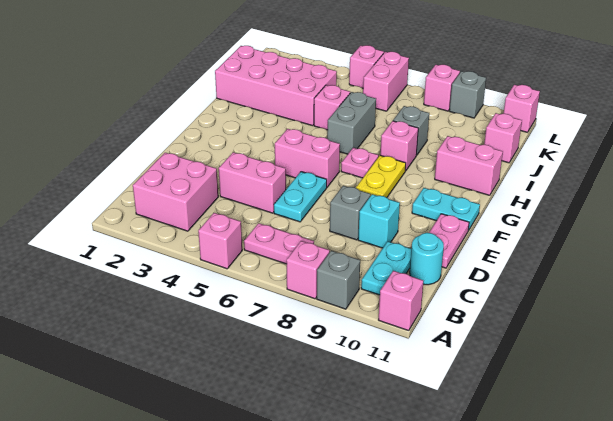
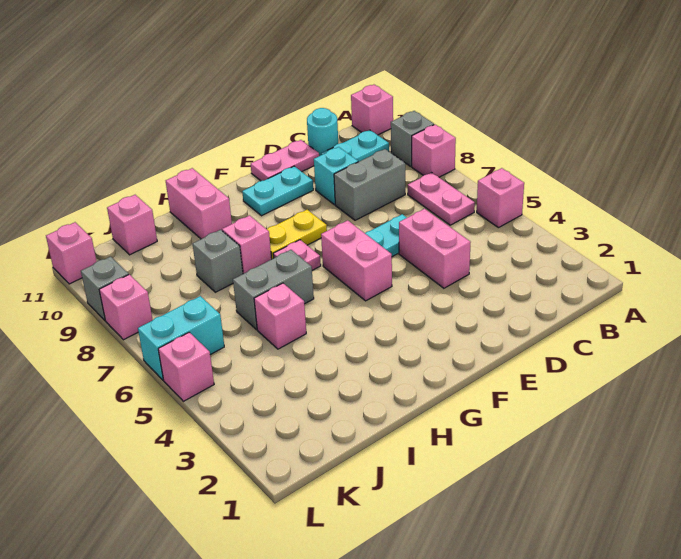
pink brick B2:C3 level 1 -> none
grey brick D8 level 1 -> grey brick C8:D8 level 1
cyan plate F10:F11 level 1 -> cyan plate E10:F10 level 1
pink brick I1:J4 level 1 -> none
pink brick K6:L6 level 1 -> cyan brick K6:L6 level 1

